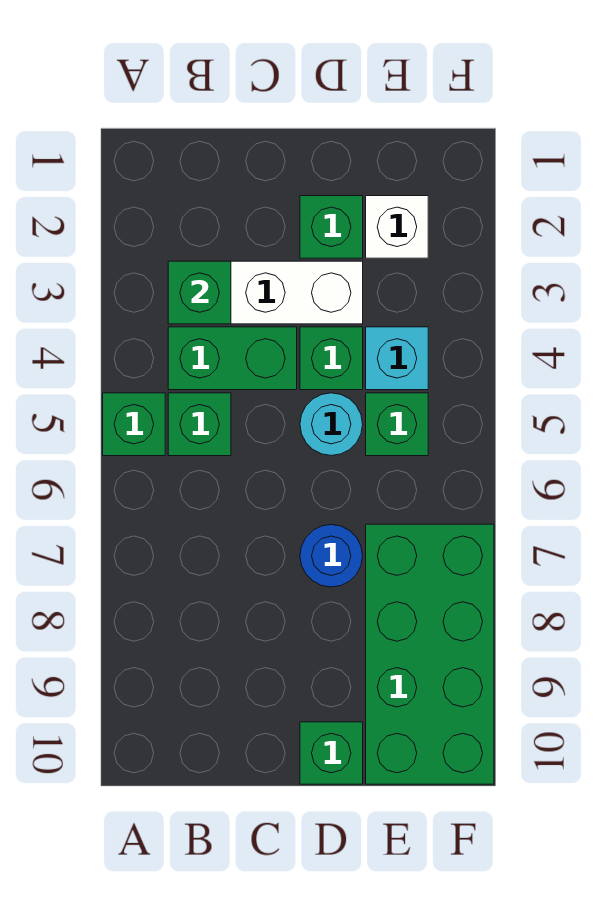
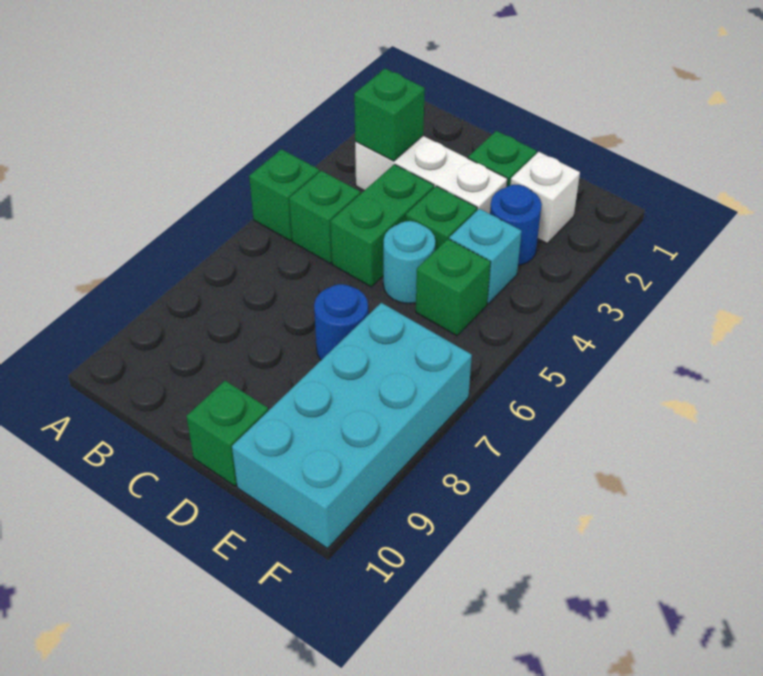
green brick B4:C4 level 1 -> green brick C4:C5 level 1
none -> blue round brick E3 level 1
green brick E7:F10 level 1 -> cyan brick E7:F10 level 1

